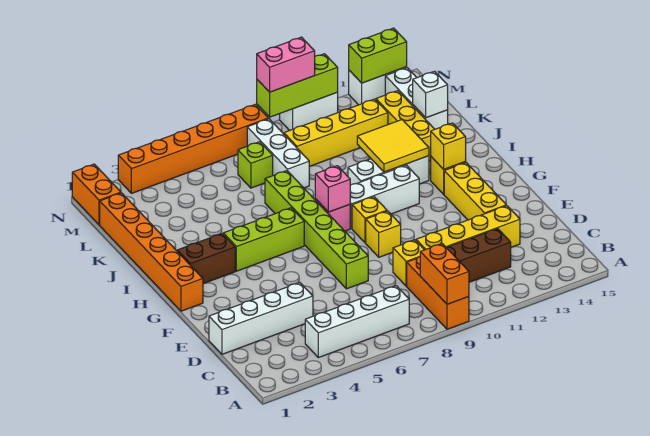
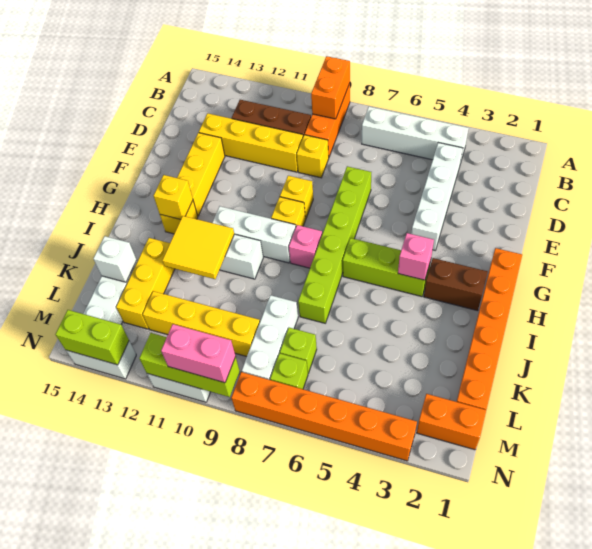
white brick D1:D4 level 1 -> white brick C4:F4 level 1
pink brick H8 level 2 -> pink brick H4 level 2
orange brick M1:N1 level 1 -> orange brick M1:M2 level 1
none -> lime brick M7 level 1

